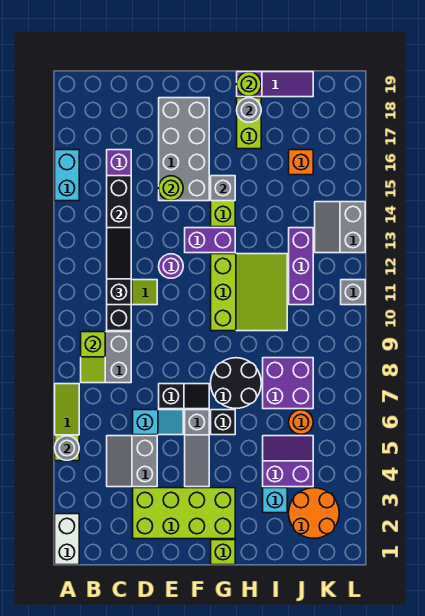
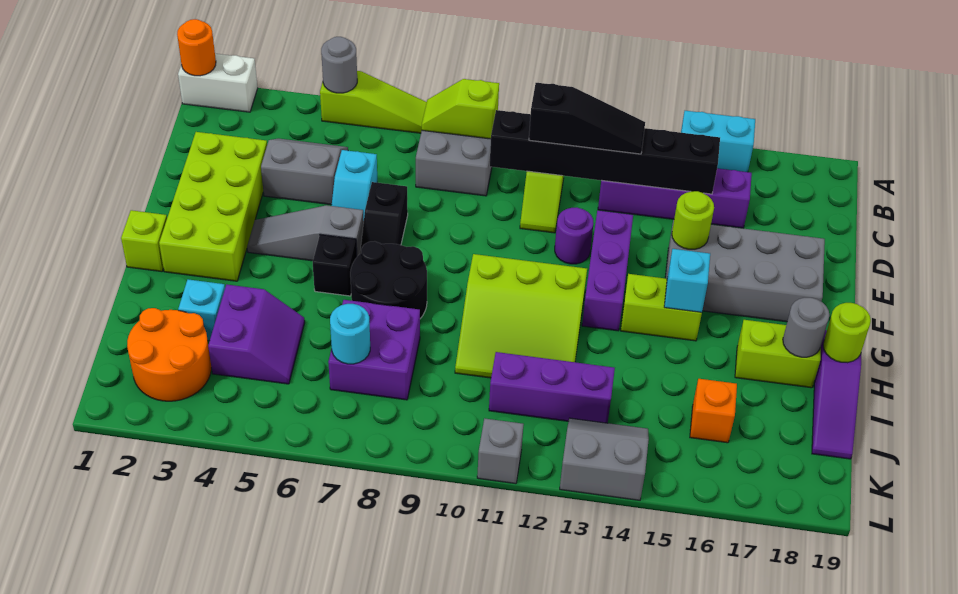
purple brick F13:G13 level 1 -> purple brick E13:G13 level 1
grey brick G15 level 2 -> cyan brick G15 level 2
orange round brick J6 level 1 -> orange round brick A1 level 2
none -> cyan round brick J7 level 2

